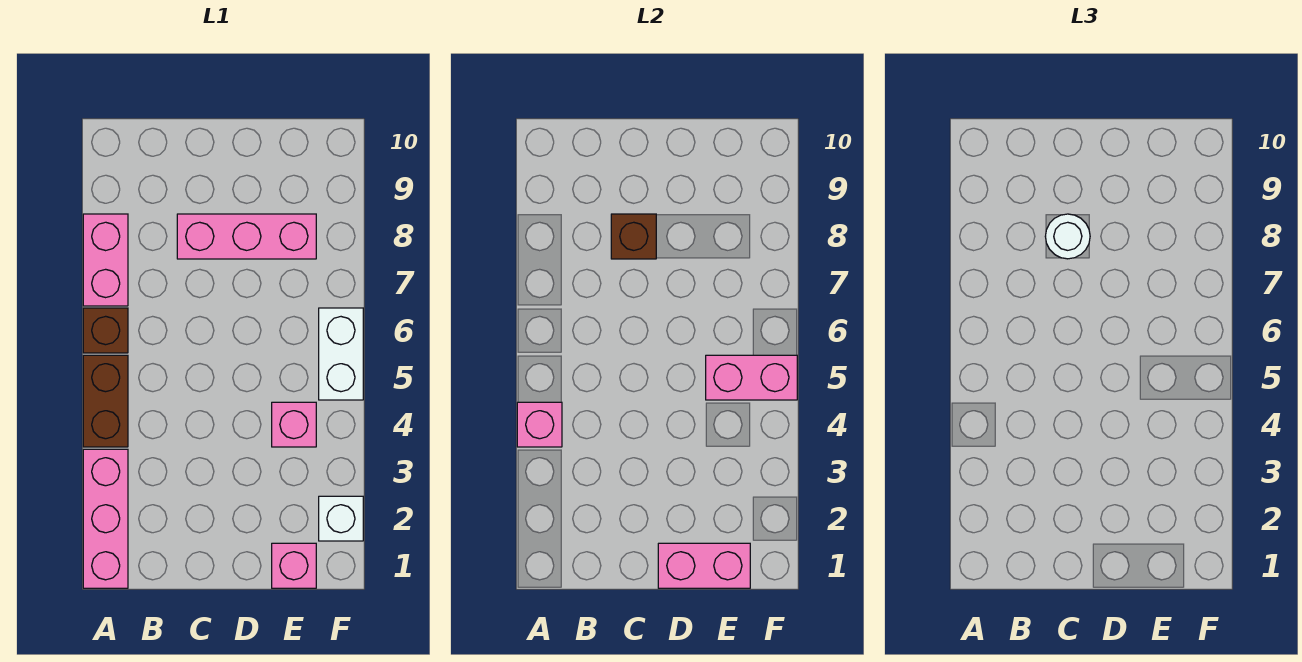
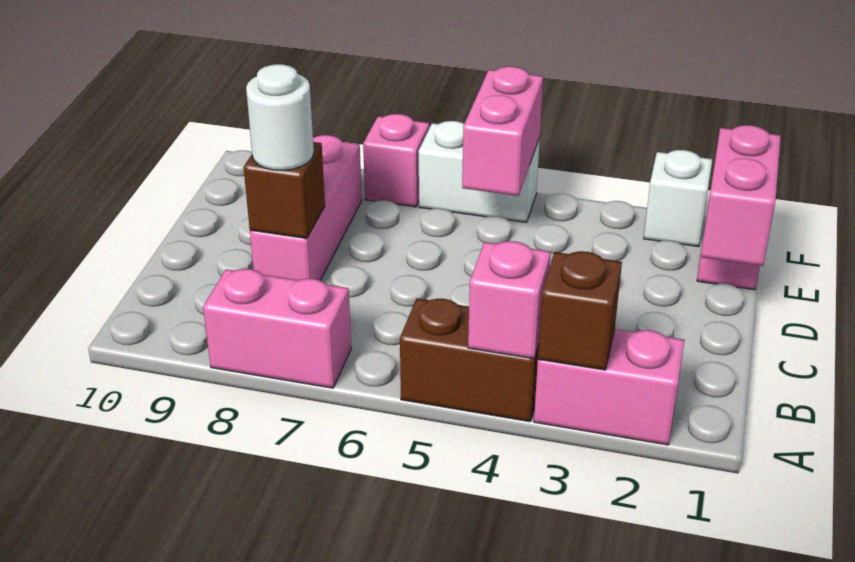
pink brick A1:A3 level 1 -> pink brick A2:A3 level 1
brown brick A6 level 1 -> brown brick A3 level 2
pink brick E4 level 1 -> pink brick F7 level 1

